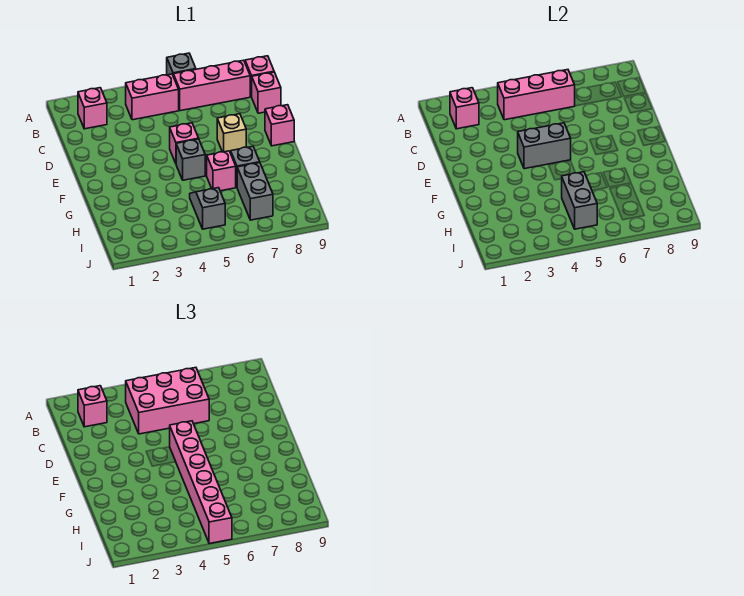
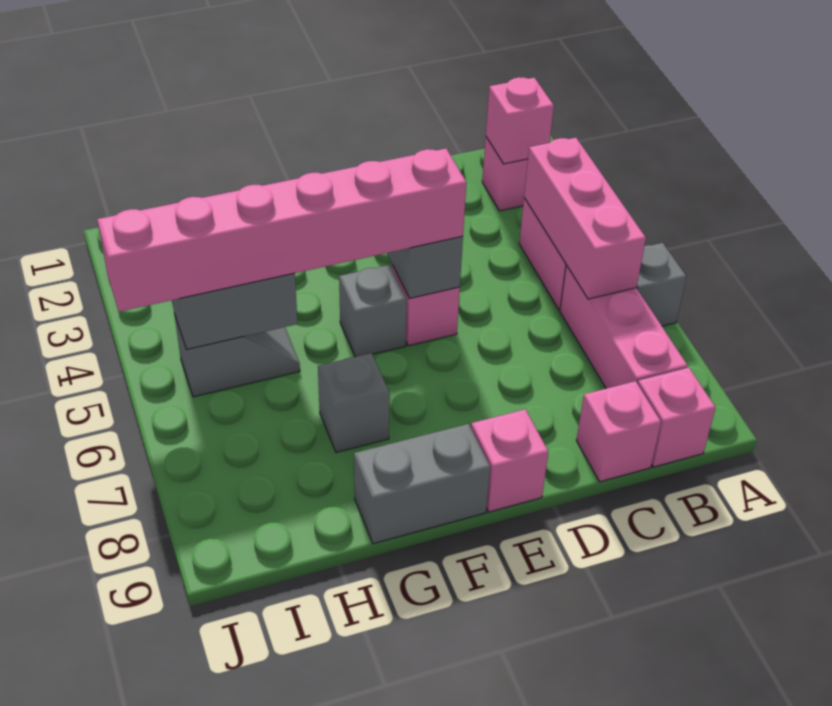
pink brick B2 level 3 -> none
pink brick B4:C6 level 3 -> none
tan brick E7 level 1 -> none
pink brick G6 level 1 -> none
grey brick H7:I7 level 1 -> grey brick F9:G9 level 1

